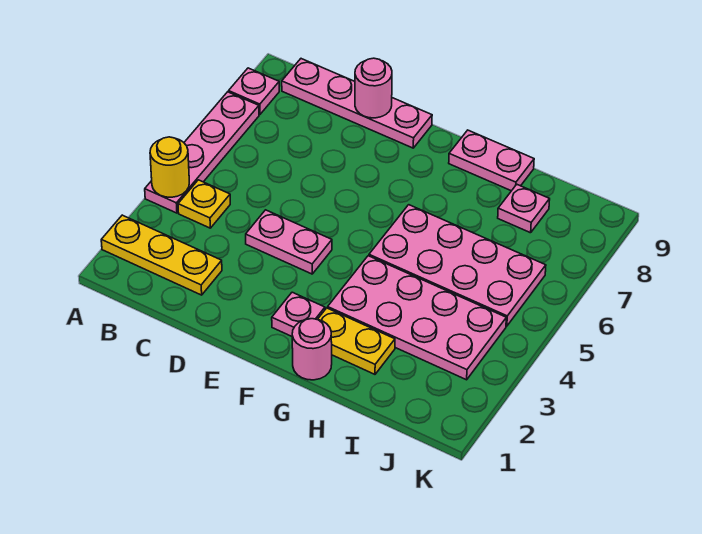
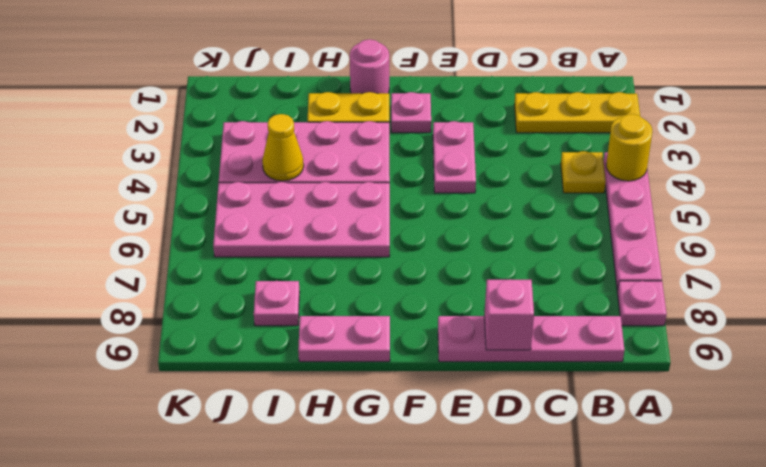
pink plate D4:E4 level 1 -> pink plate E3:E4 level 1
pink round brick D9 level 2 -> pink brick D9 level 2
none -> yellow cone I4 level 2

